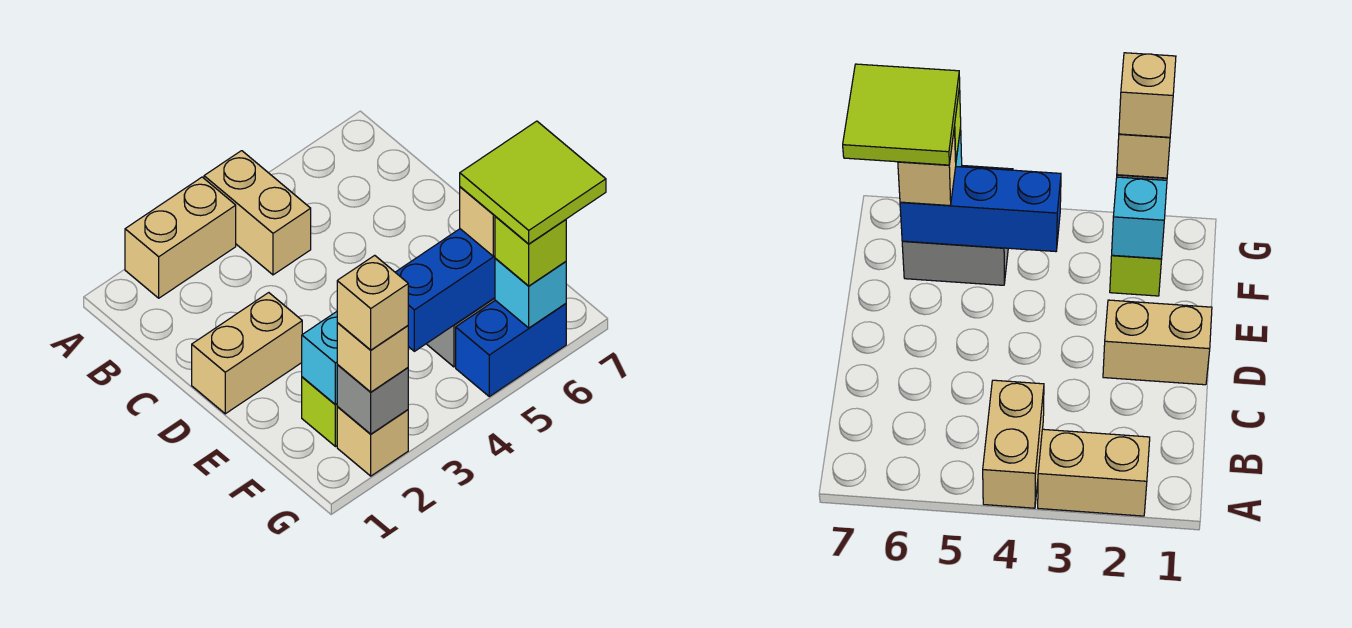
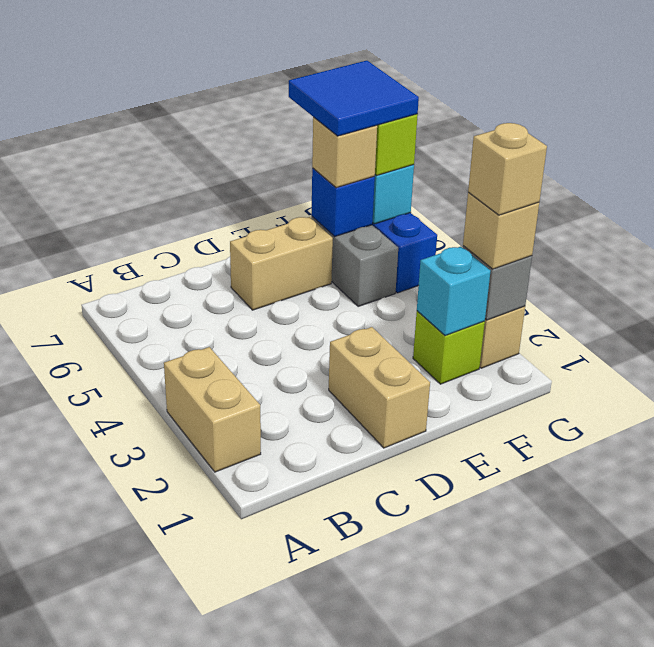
tan brick A4:B4 level 1 -> tan brick D6:E6 level 1
blue brick F4:F6 level 2 -> blue brick F6 level 2
lime tile F6:G7 level 4 -> blue tile F6:G7 level 4

